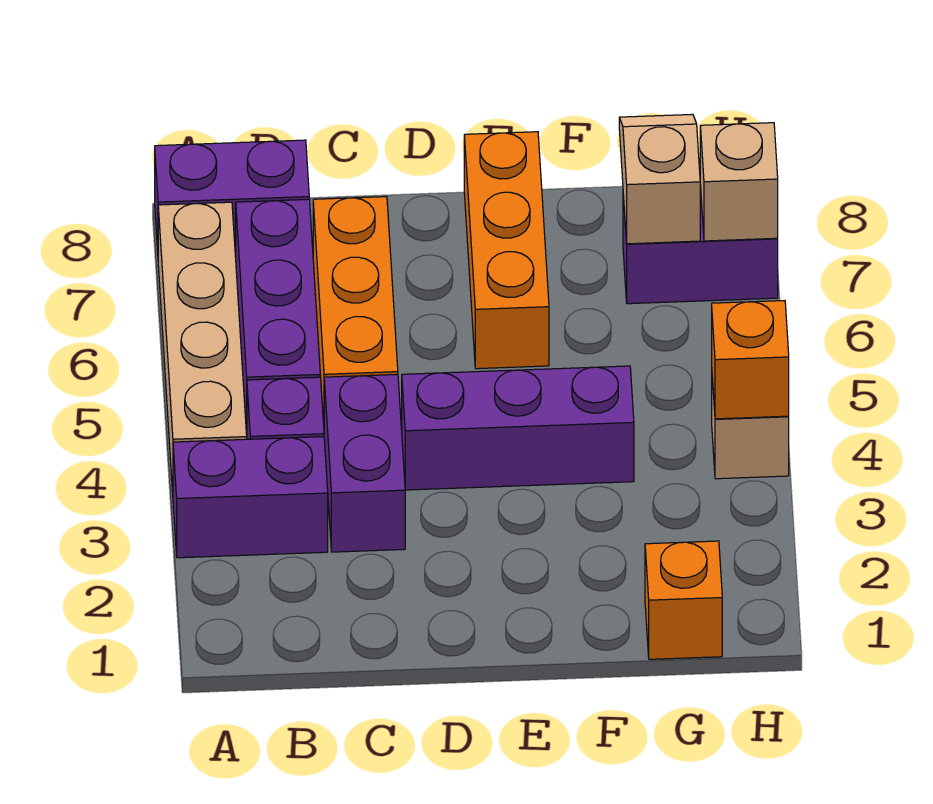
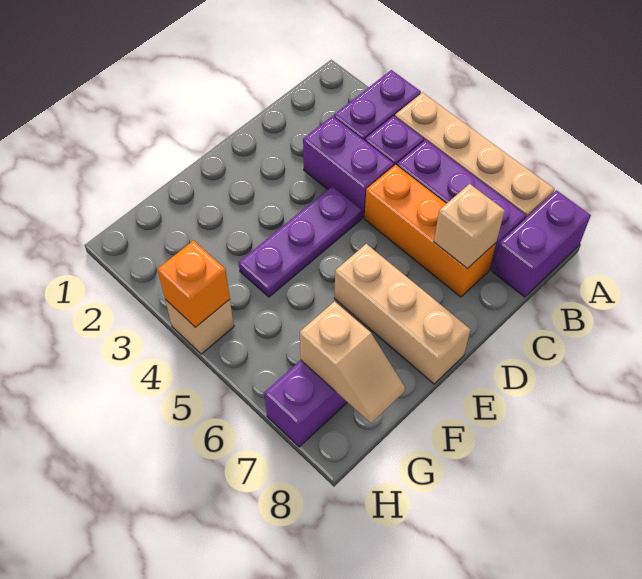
purple brick D4:F4 level 1 -> purple plate D4:F4 level 1
orange brick E6:E8 level 1 -> tan brick E6:E8 level 1
orange brick G1 level 1 -> none
tan brick H7 level 2 -> tan brick C7 level 2

